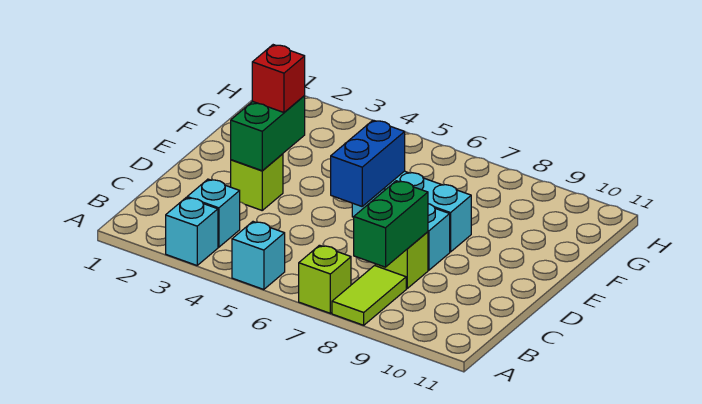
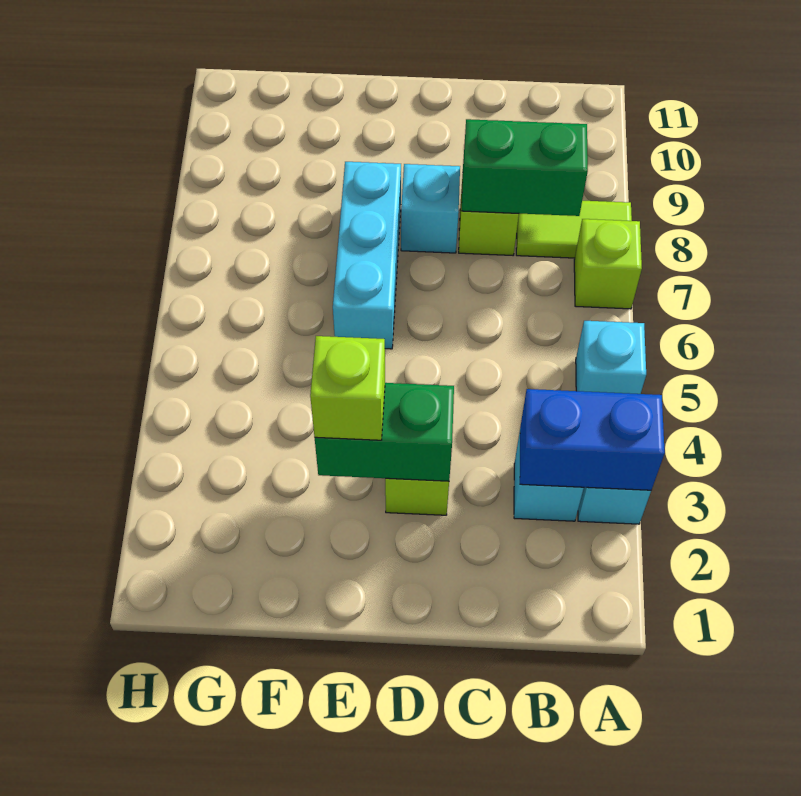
blue brick D6:E6 level 2 -> blue brick A3:B3 level 2
red brick E3 level 3 -> lime brick E3 level 3

